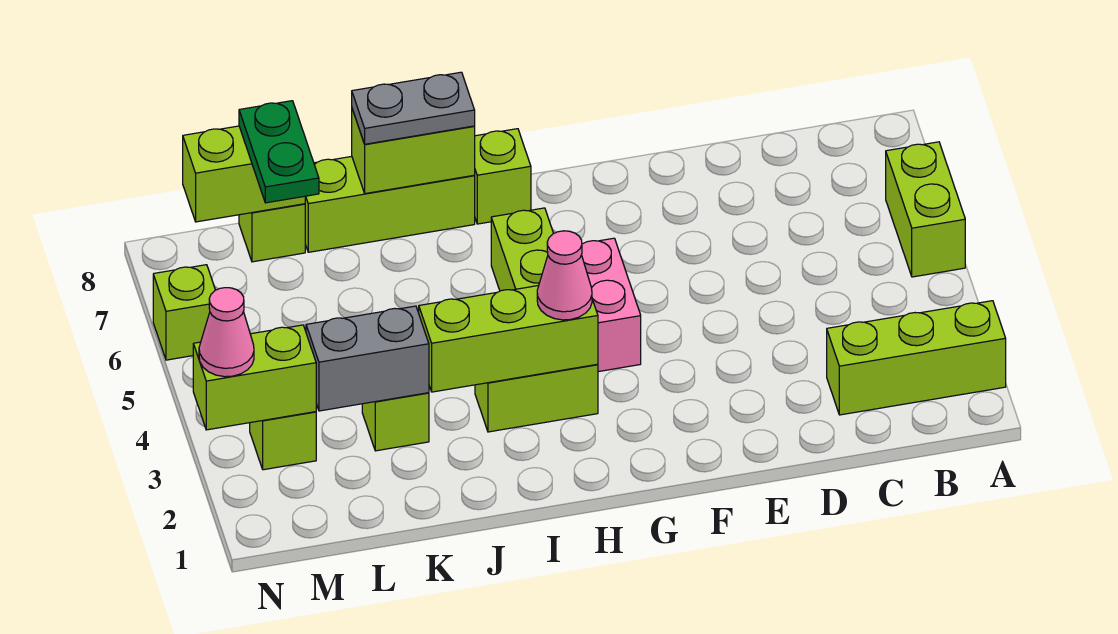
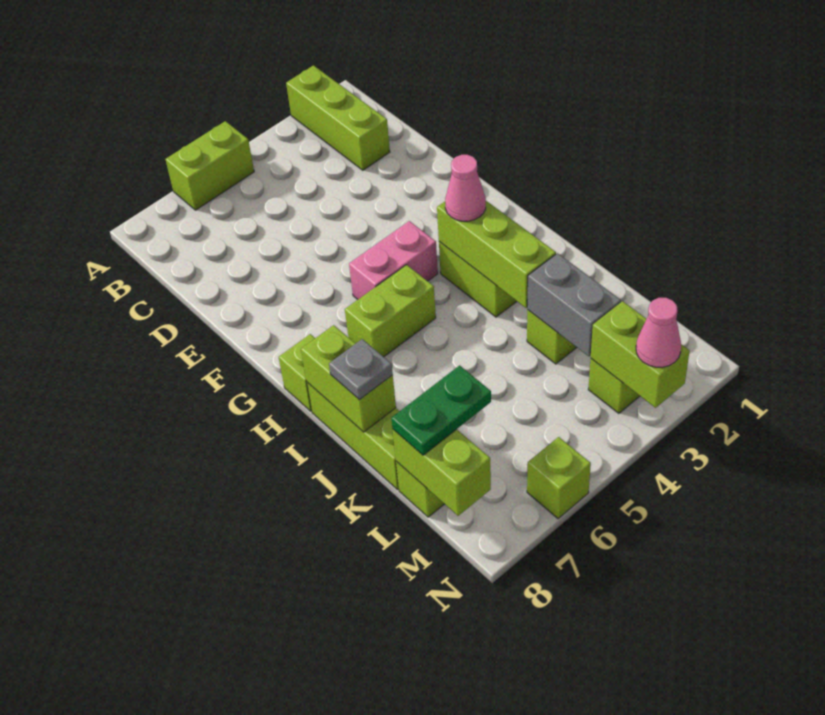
grey plate I8:J8 level 3 -> grey plate J8 level 3

